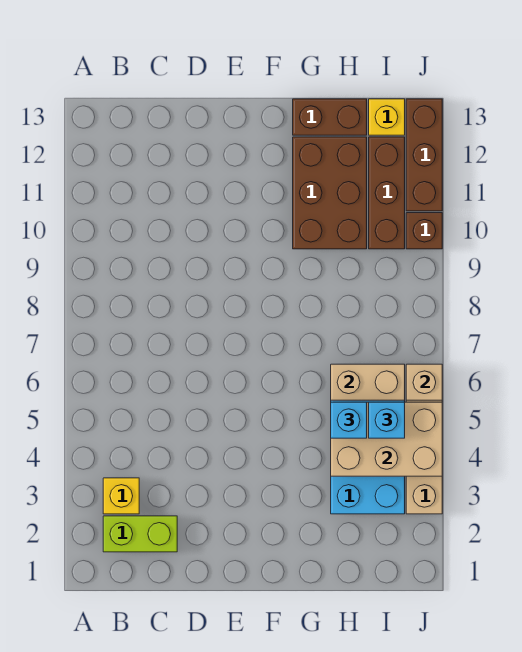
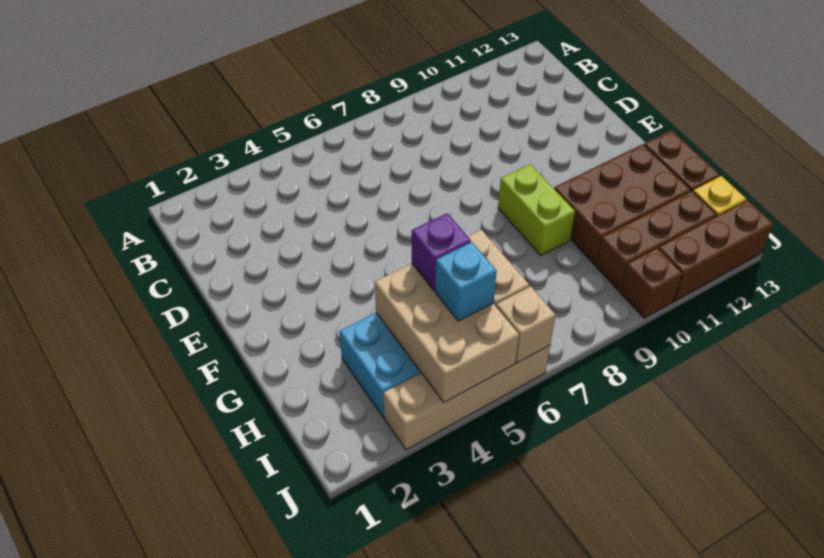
lime brick B2:C2 level 1 -> lime brick F9:G9 level 1
yellow brick B3 level 1 -> none
cyan brick H5 level 3 -> purple brick H5 level 3

